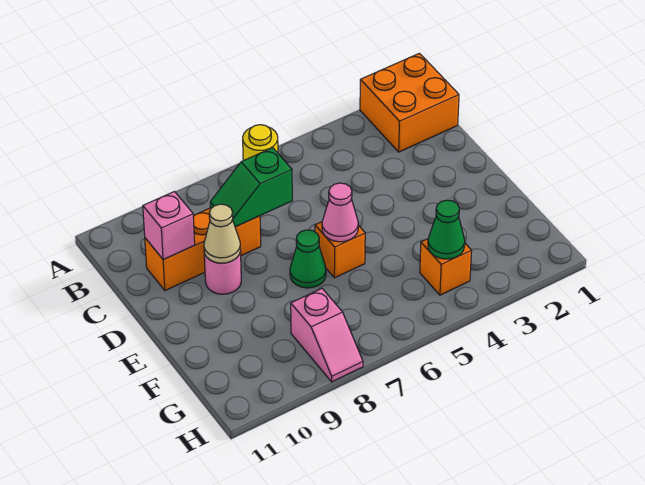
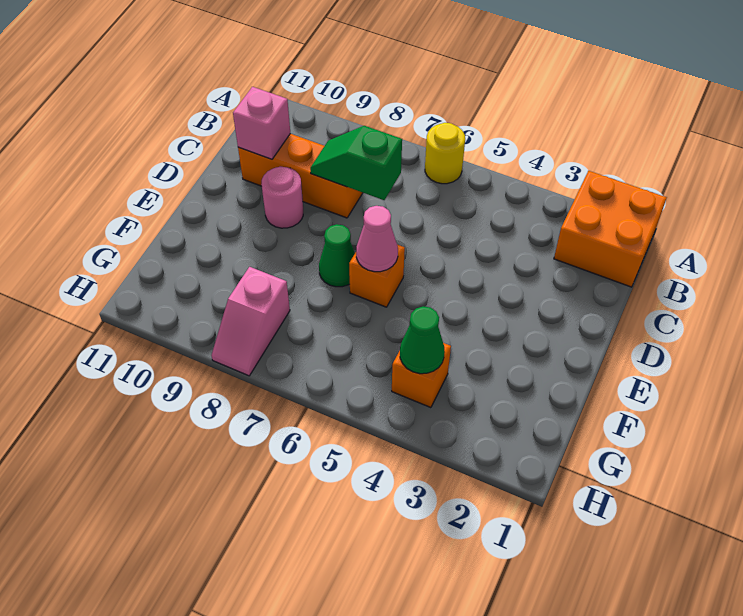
tan cone D9 level 2 -> none

